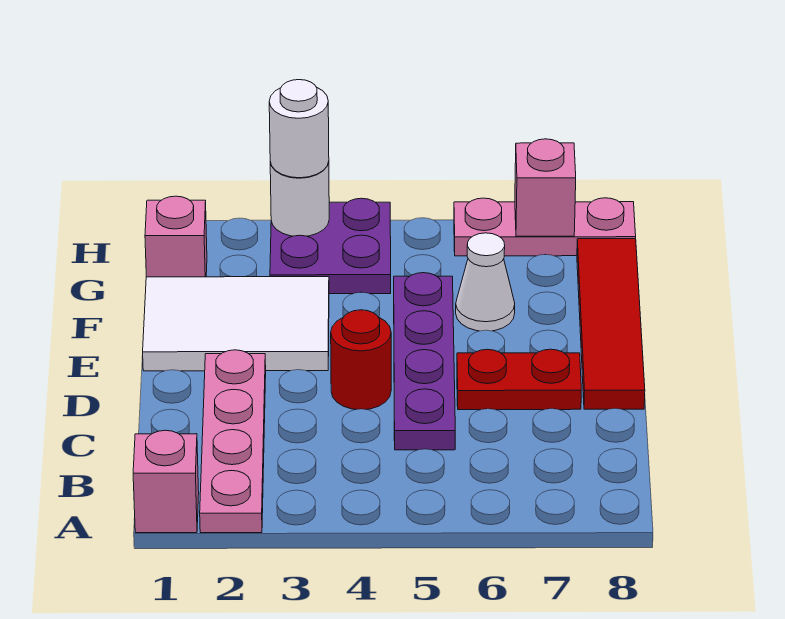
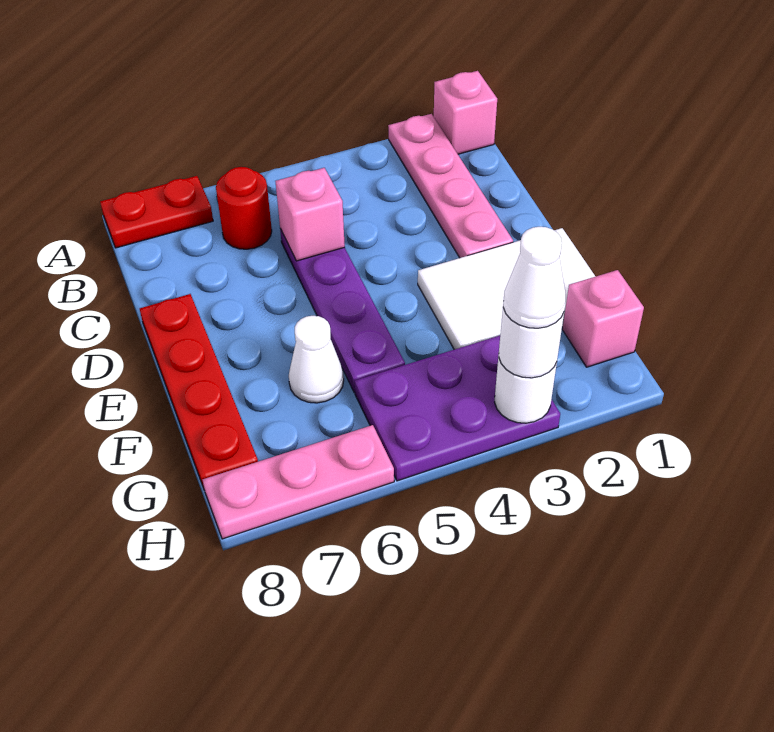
red round brick D4 level 1 -> red round brick B6 level 1
red plate D6:D7 level 1 -> red plate A7:A8 level 1
red tile D8:G8 level 1 -> red plate D8:G8 level 1
purple plate G3:H4 level 1 -> purple plate G3:H5 level 1
none -> white cone H3 level 4
pink brick H7 level 2 -> pink brick C5 level 2

